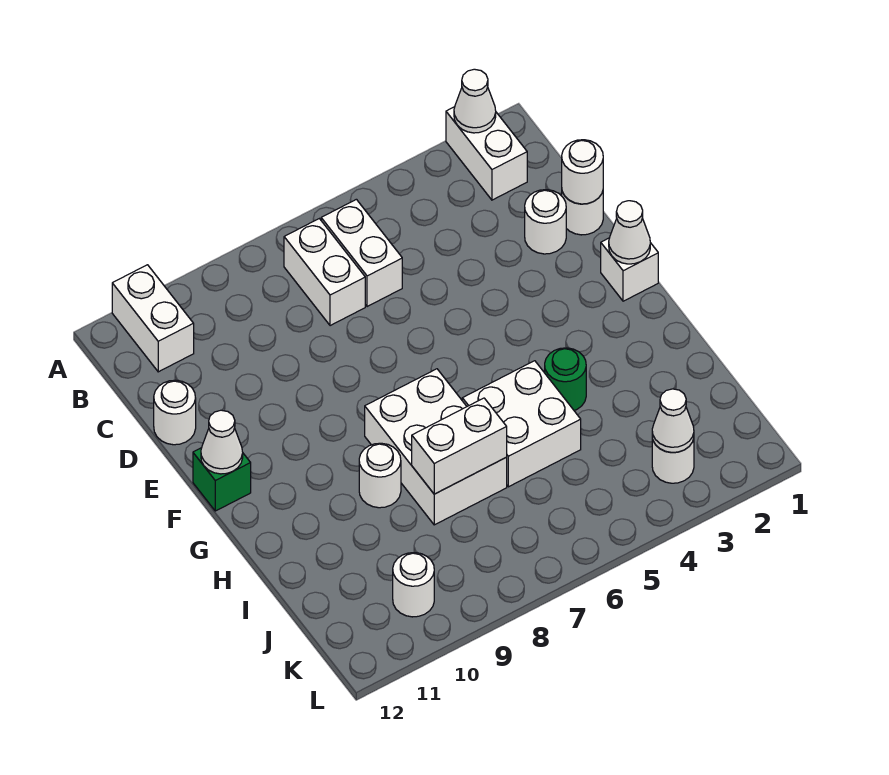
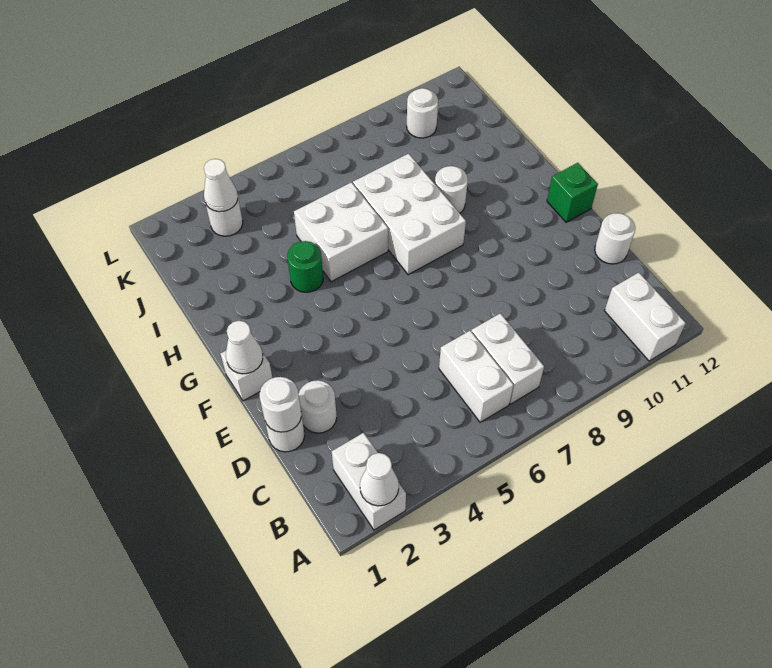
white cone F12 level 2 -> none
white brick I7:I8 level 2 -> none

